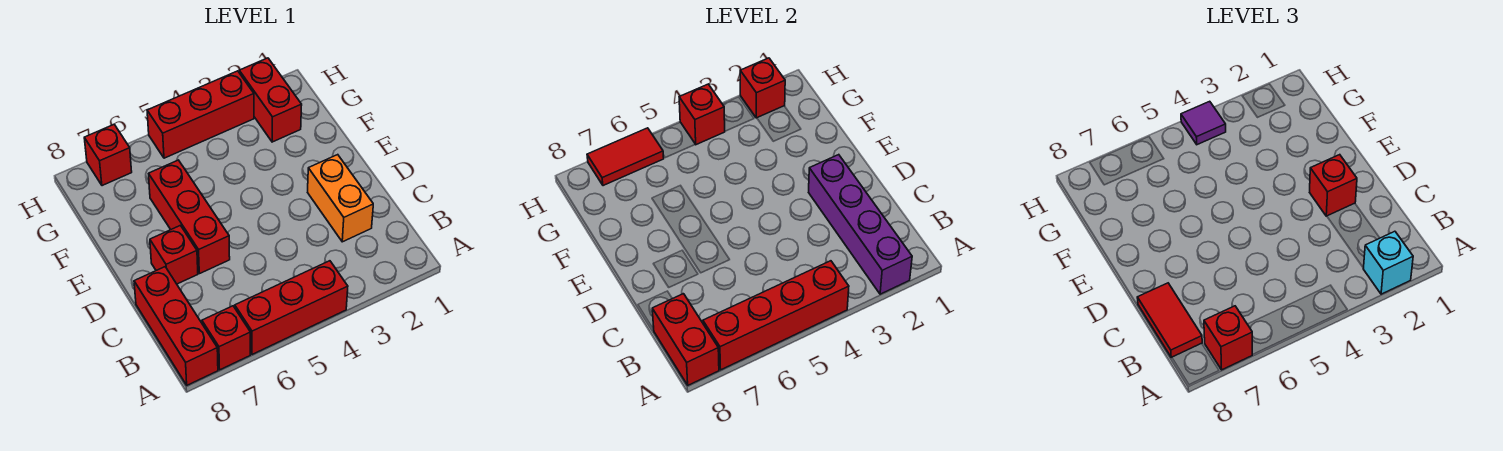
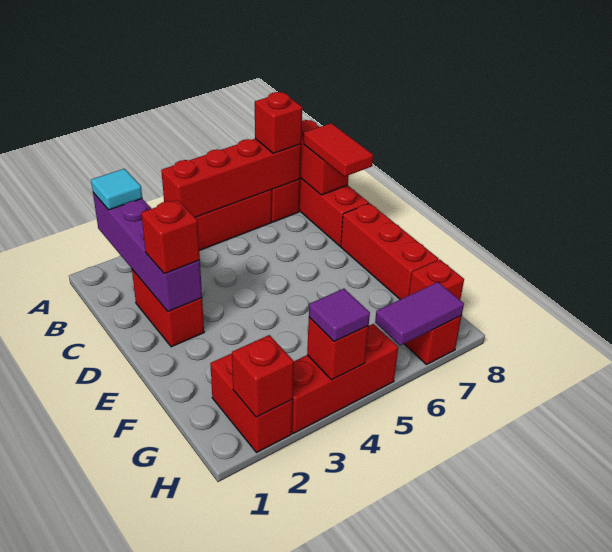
cyan brick A2 level 3 -> cyan tile A2 level 3
orange brick C2:D2 level 1 -> red brick C2:D2 level 1
red brick D6:F6 level 1 -> red brick D8:F8 level 1
red brick D7 level 1 -> red brick G8 level 1
red tile H6:H7 level 2 -> purple tile H6:H7 level 2

